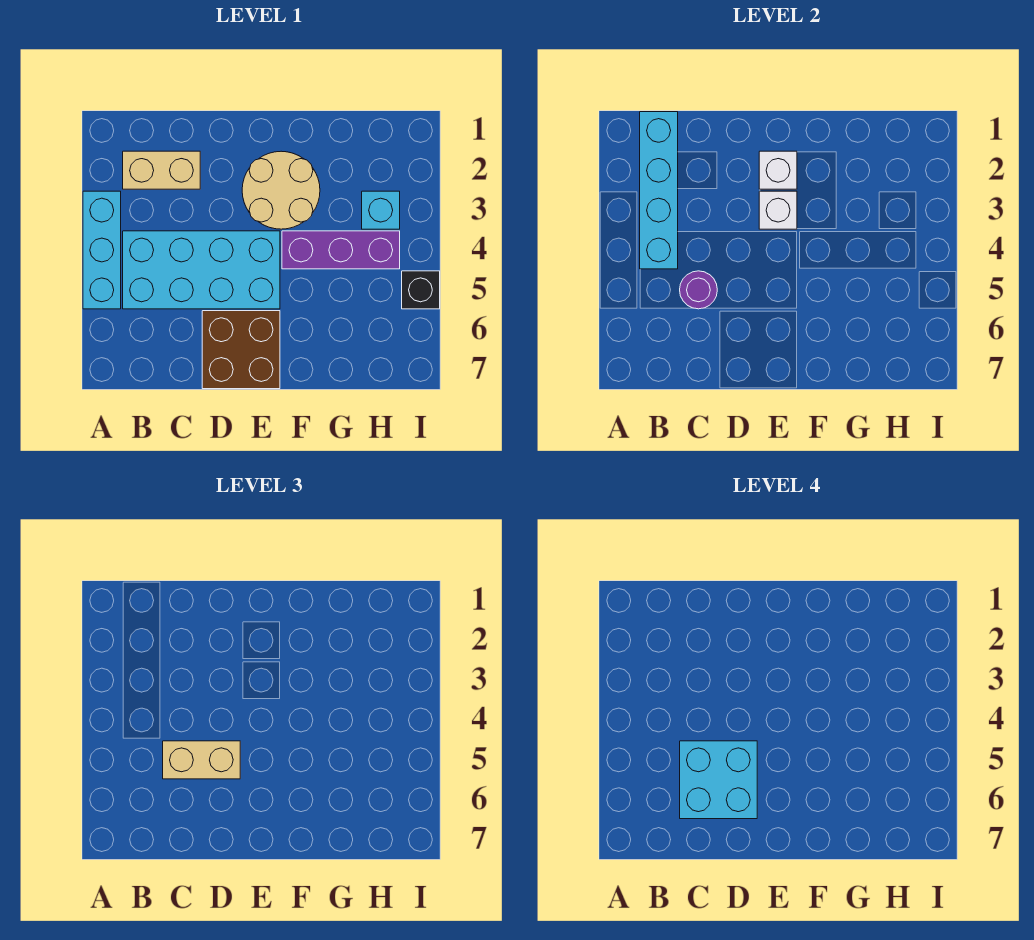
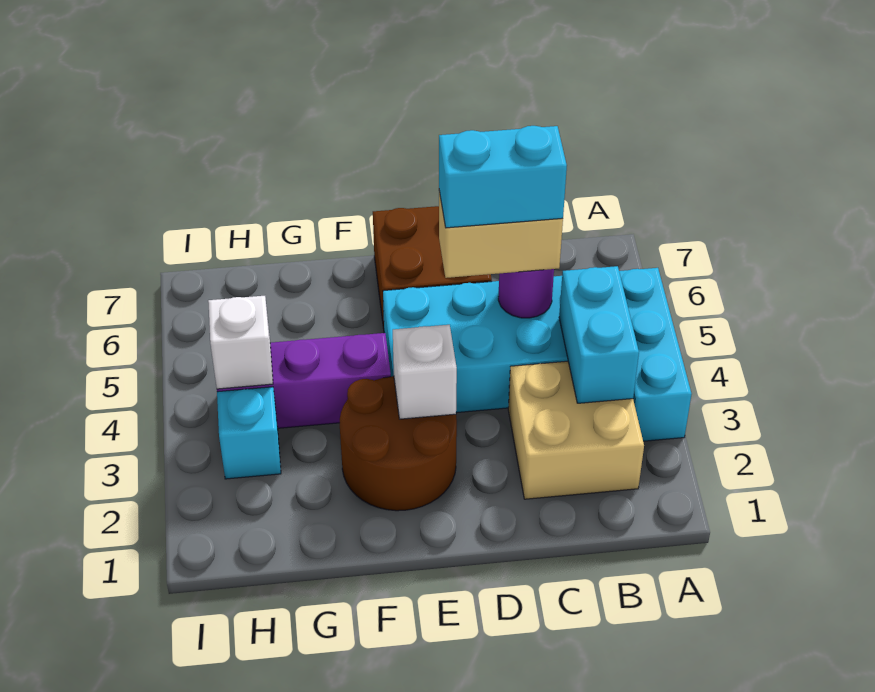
cyan brick B1:B4 level 2 -> cyan brick B3:B4 level 2
tan brick B2:C2 level 1 -> tan brick B2:C3 level 1
cyan brick C5:D6 level 4 -> cyan brick C5:D5 level 4
tan round brick E2:F3 level 1 -> brown round brick E2:F3 level 1
white brick E2 level 2 -> white brick H4 level 2
black brick I5 level 1 -> none

